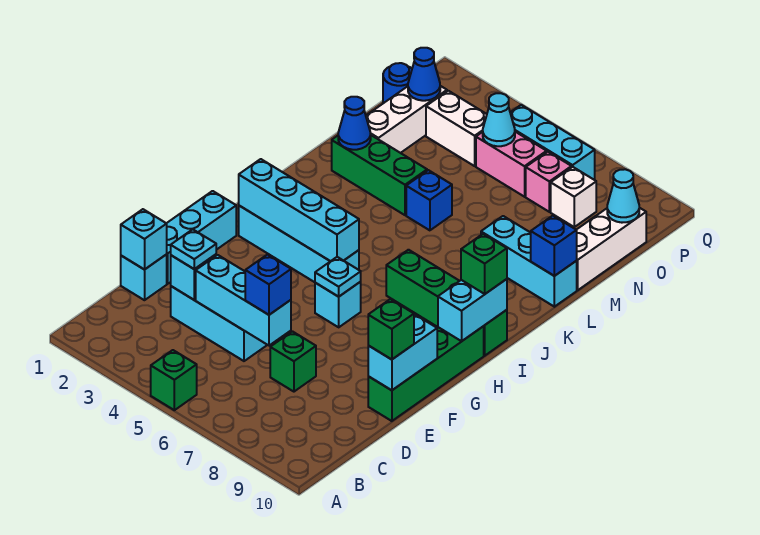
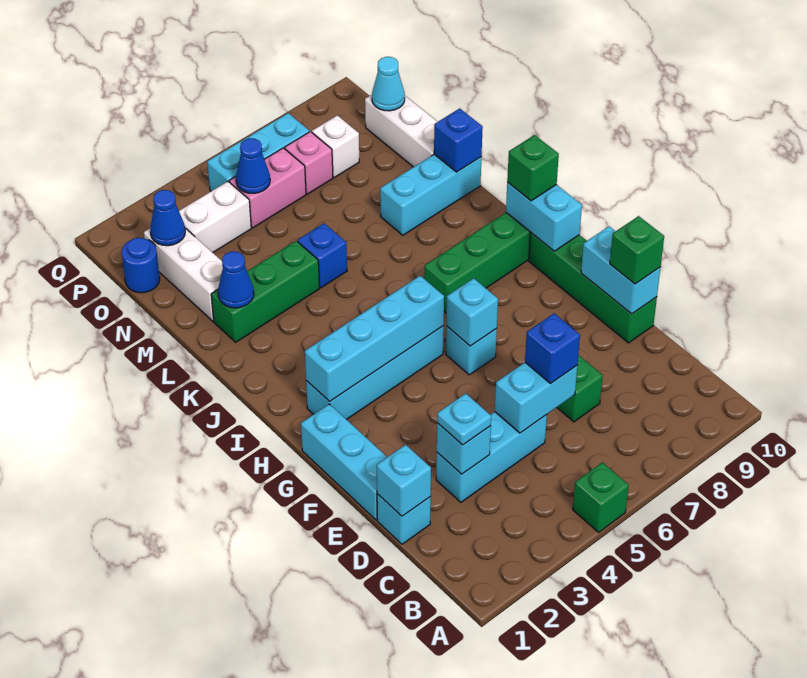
cyan brick D4:D6 level 2 -> cyan brick D5:D6 level 2
cyan plate G6 level 2 -> cyan brick G6 level 2
cyan cone O5 level 2 -> blue cone O5 level 2

